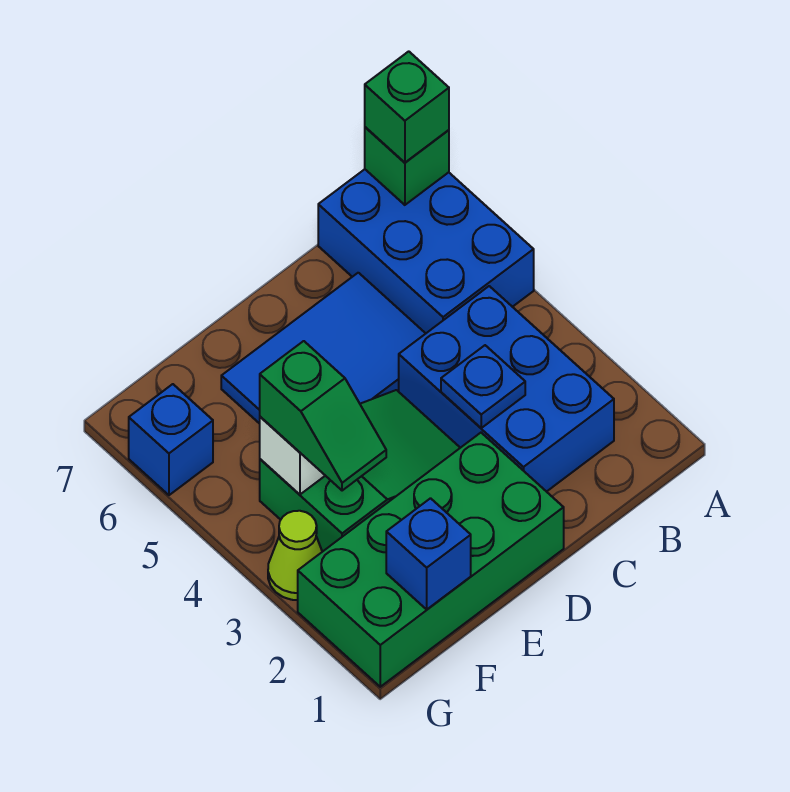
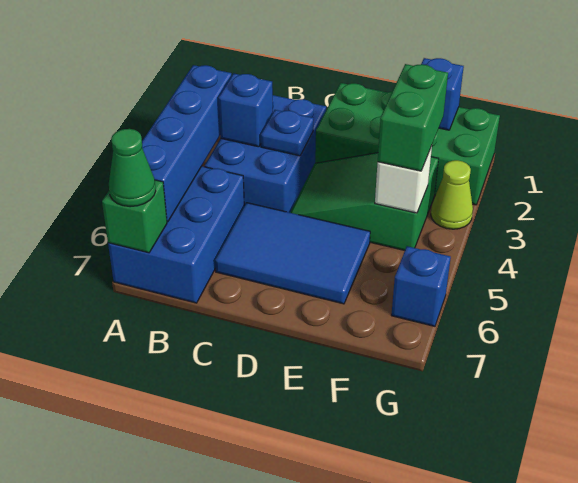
none -> blue brick A3:A6 level 2
green brick A7 level 3 -> green cone A7 level 3
none -> blue brick B3 level 2
green slope F3:F4 level 3 top 4 -> green brick F3:F4 level 3

